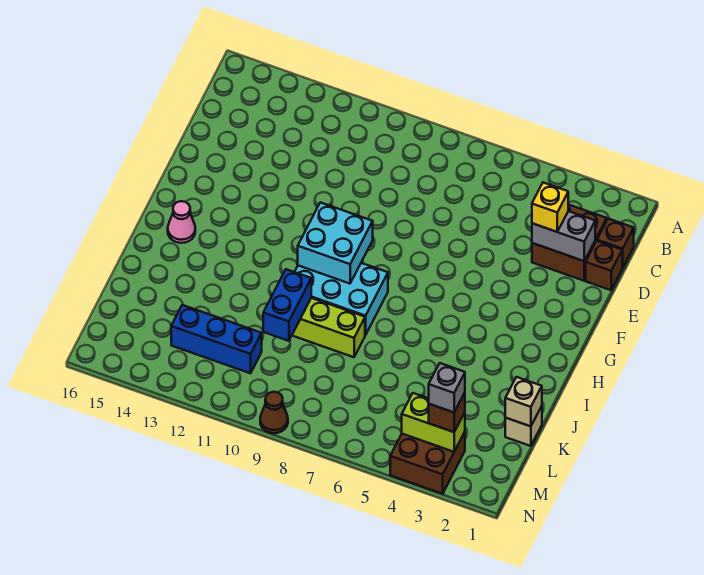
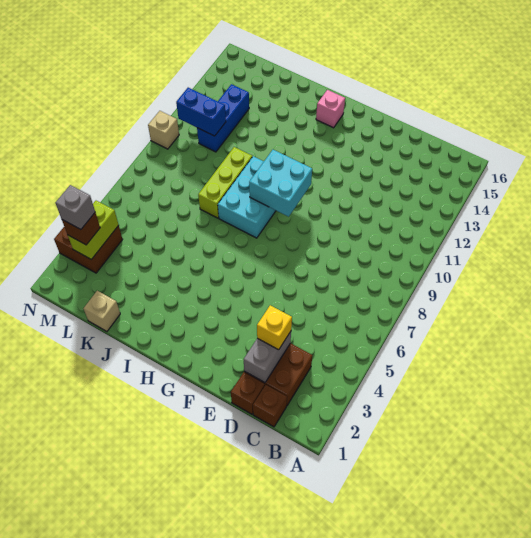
pink cone H15 level 1 -> pink brick H15 level 1
blue brick J10:K10 level 2 -> blue brick L11:M11 level 2
tan brick K1 level 2 -> tan brick N10 level 1
brown cone N9 level 1 -> none

